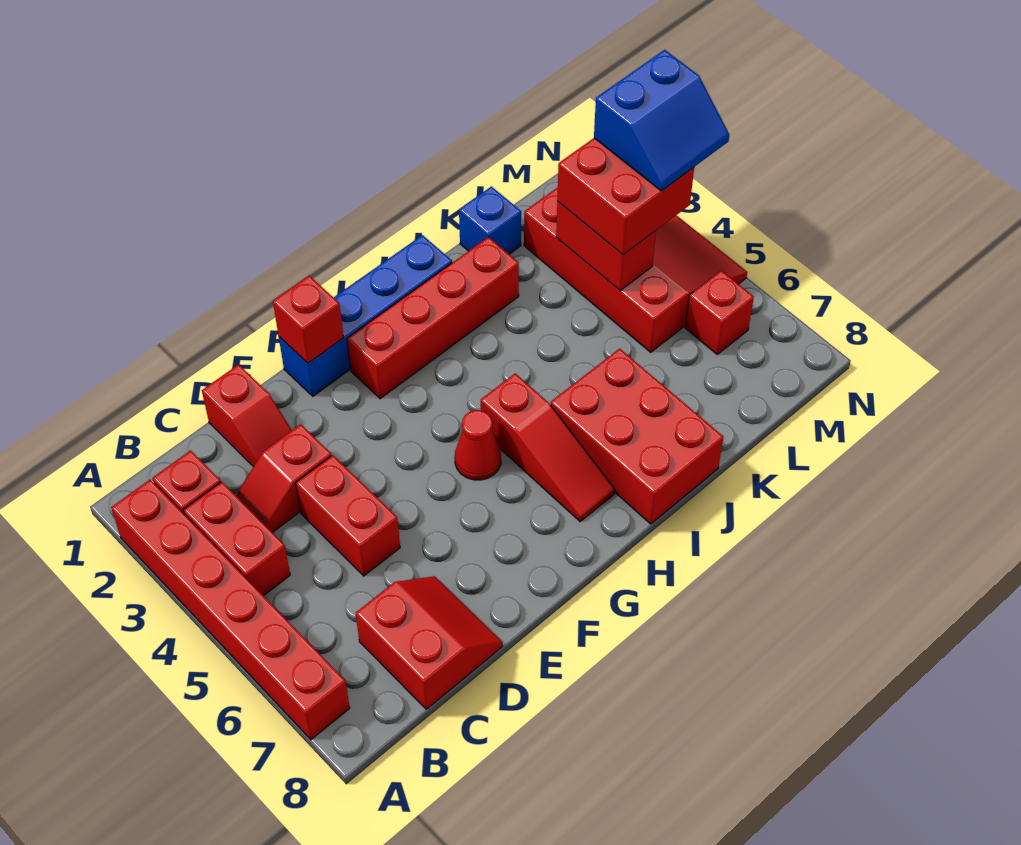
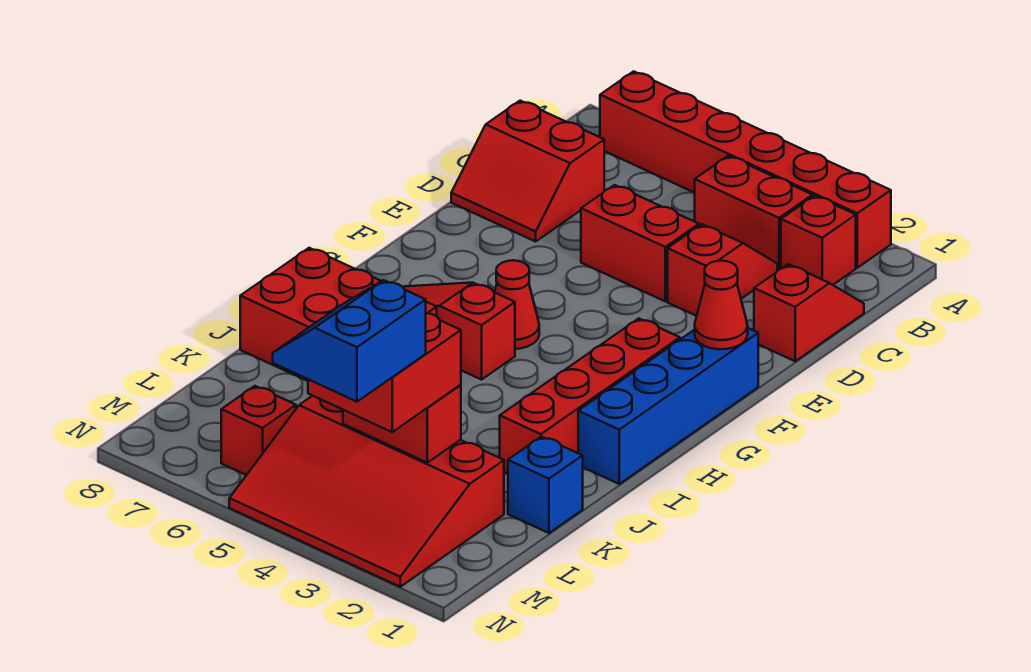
red slope D1:D2 level 1 top 1 -> red slope C1:D1 level 1 top D
red brick F1 level 2 -> red cone F1 level 2

